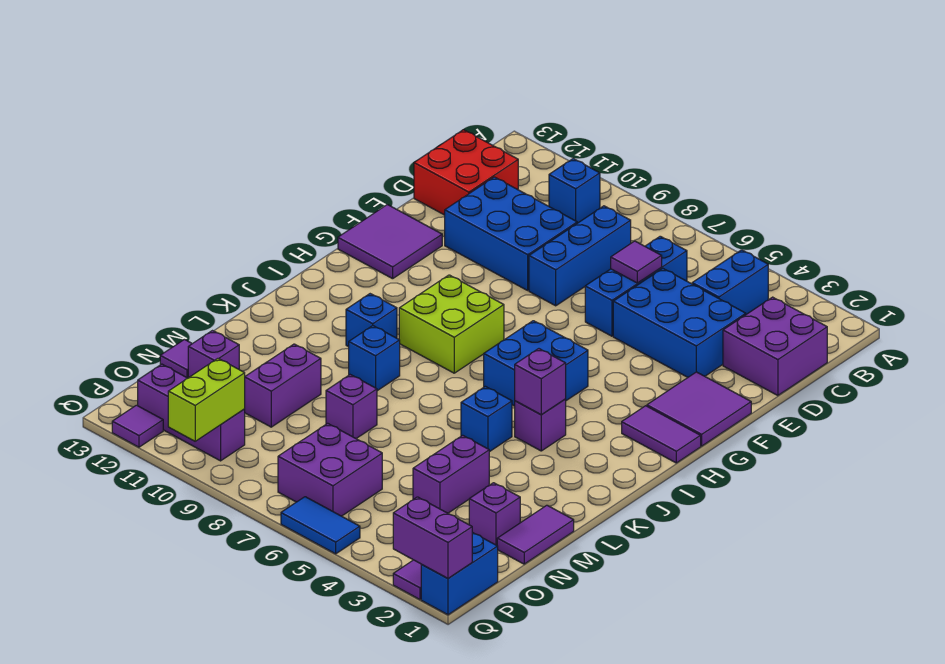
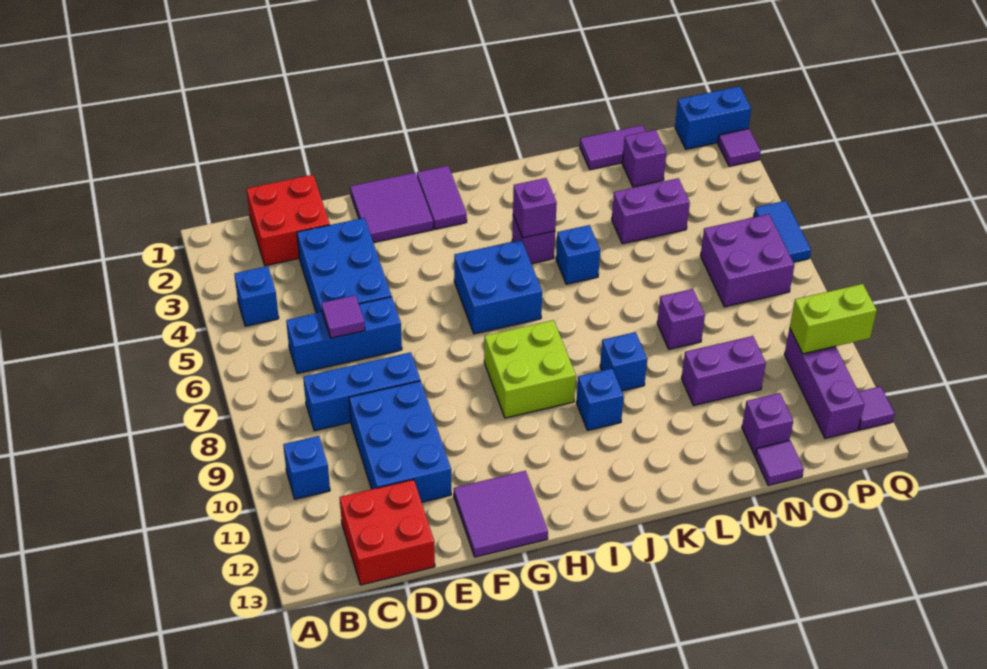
blue brick B4:C4 level 1 -> blue brick B4 level 1
purple brick C1:D2 level 1 -> red brick C1:D2 level 1
purple brick Q1:Q2 level 2 -> none

